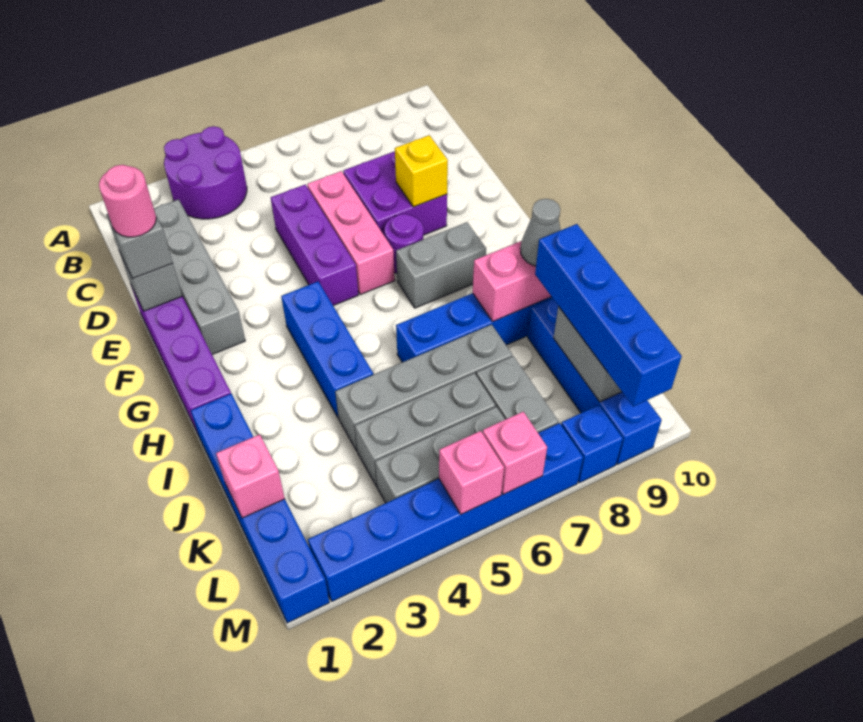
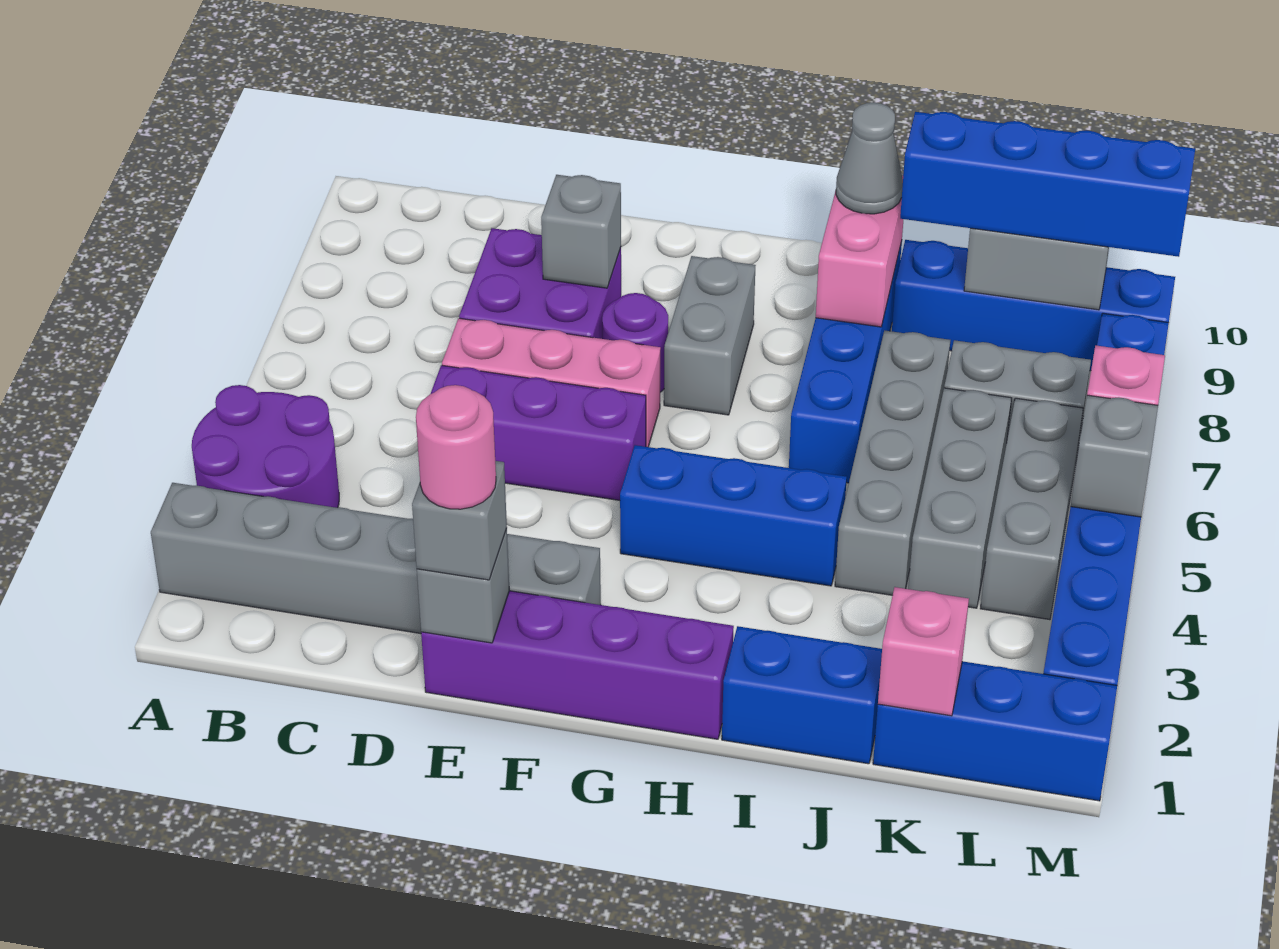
grey brick C2:F2 level 1 -> grey brick A2:F2 level 1
yellow brick E8 level 2 -> grey brick E8 level 2
pink brick M5 level 2 -> grey brick M5 level 2

